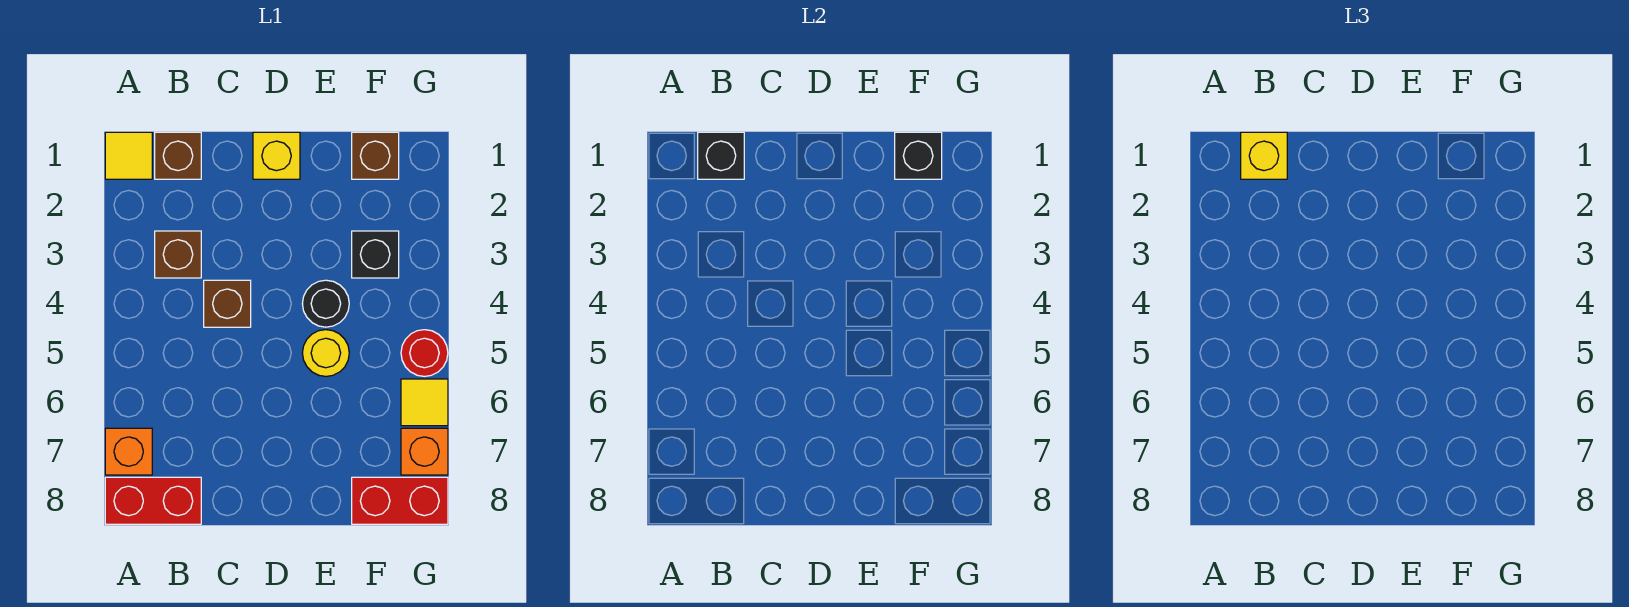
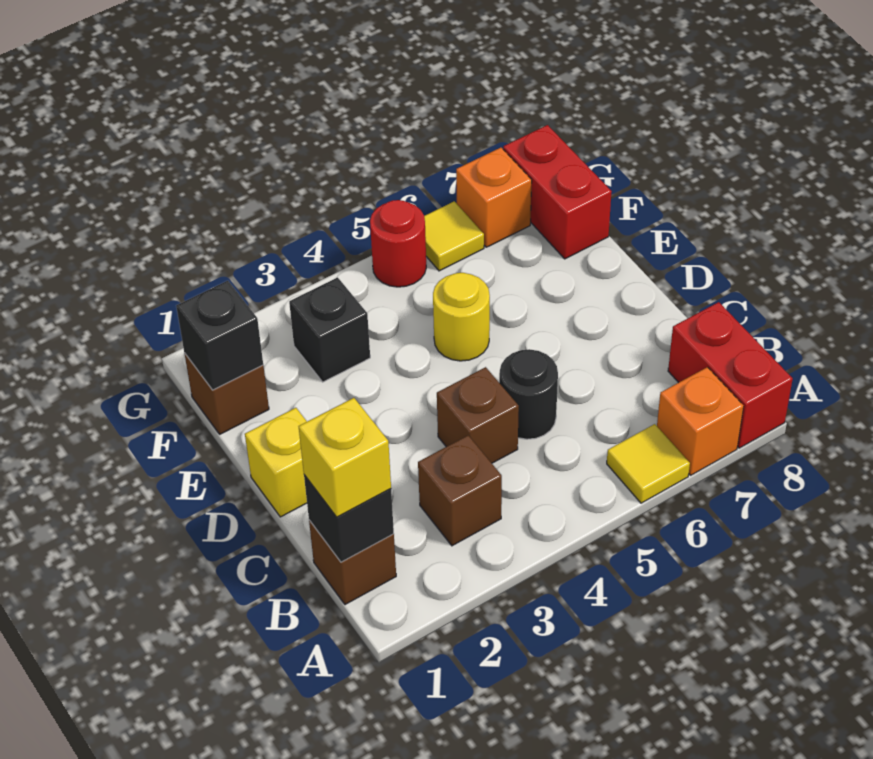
yellow tile A1 level 1 -> yellow tile A6 level 1
black round brick E4 level 1 -> black round brick C5 level 1

